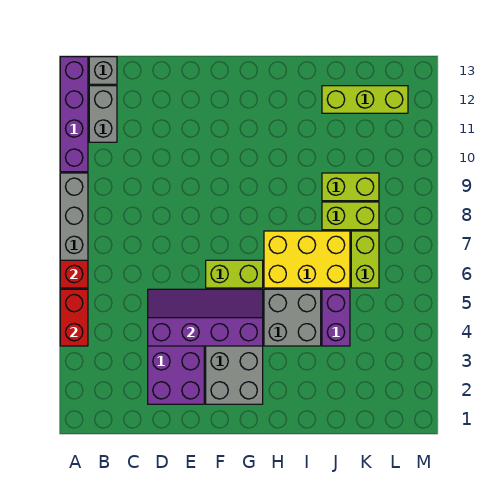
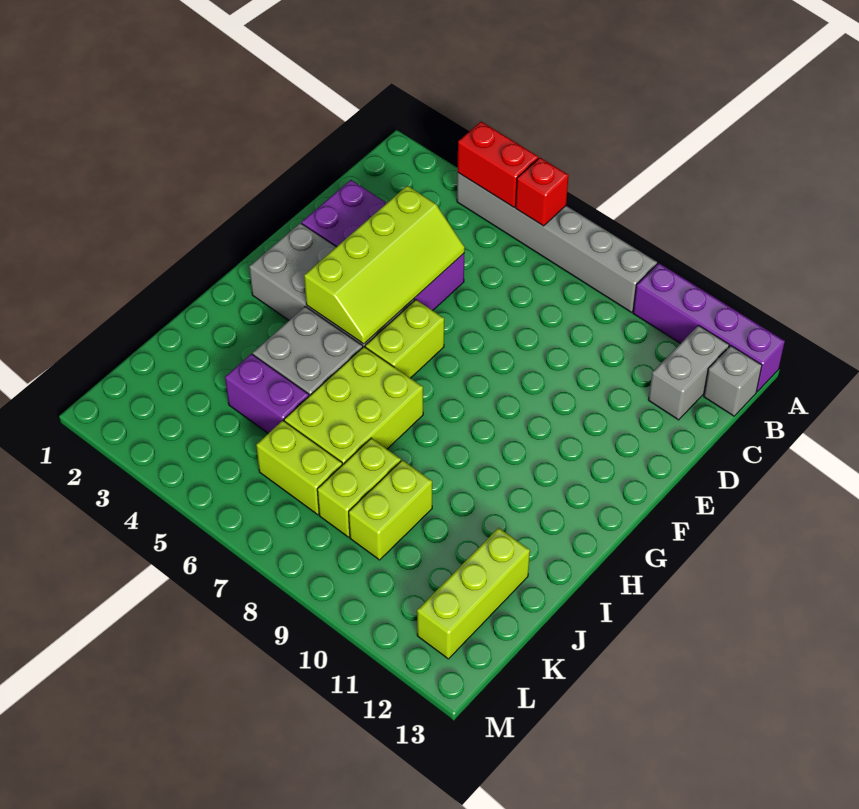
grey brick B11:B12 level 1 -> grey brick B12:C12 level 1
purple slope D4:G5 level 2 top 4 -> lime slope D4:G5 level 2 top 4
yellow brick H6:J7 level 1 -> lime brick H6:J7 level 1

